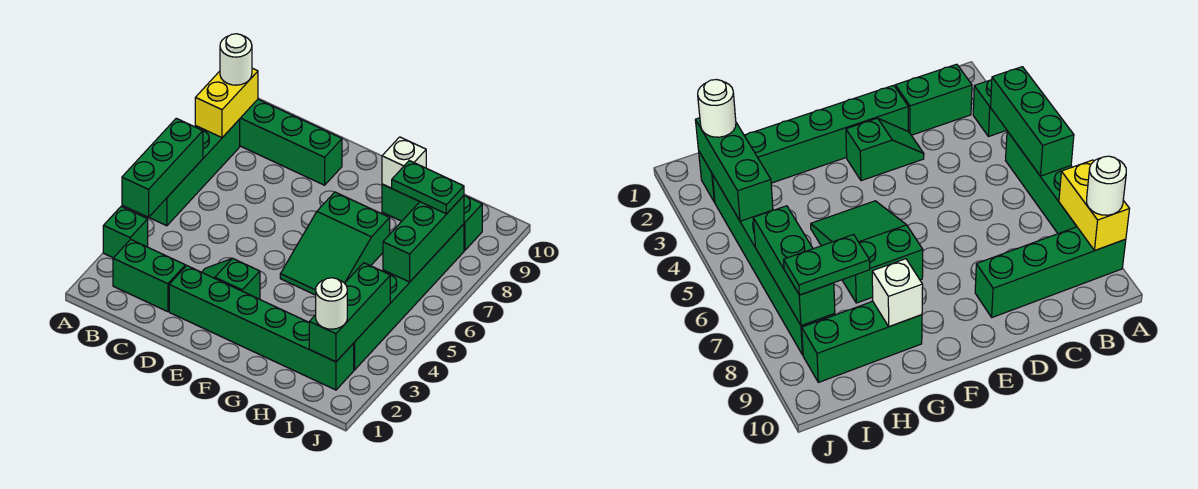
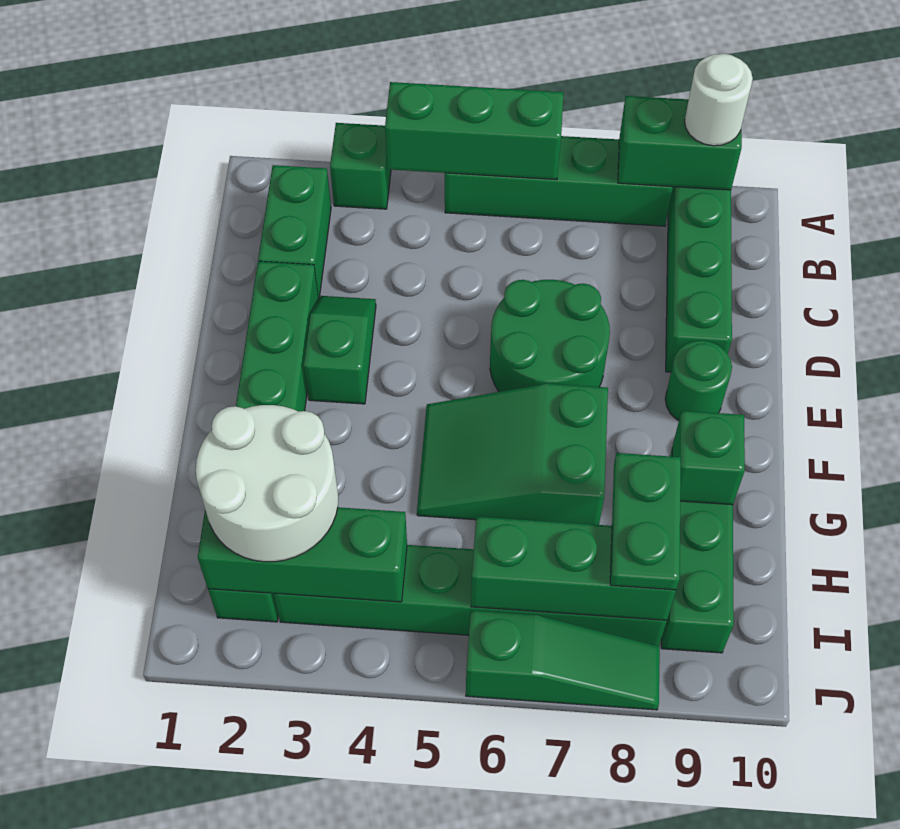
yellow brick A8:A9 level 2 -> green brick A8:A9 level 2
none -> green round brick D6:E7 level 1
none -> green round brick E9 level 1
white brick G9 level 2 -> green brick G9 level 2
white round brick I2 level 3 -> white round brick H2:I3 level 3
none -> green slope J6:J8 level 1 top 6

